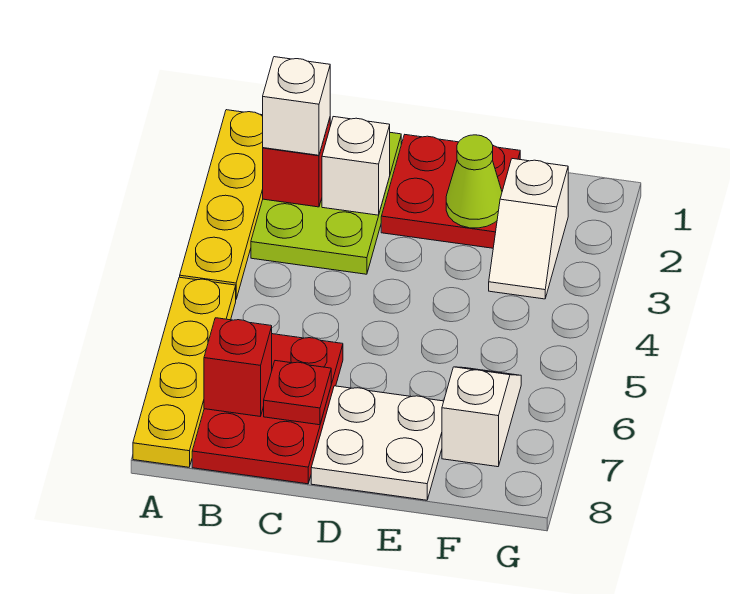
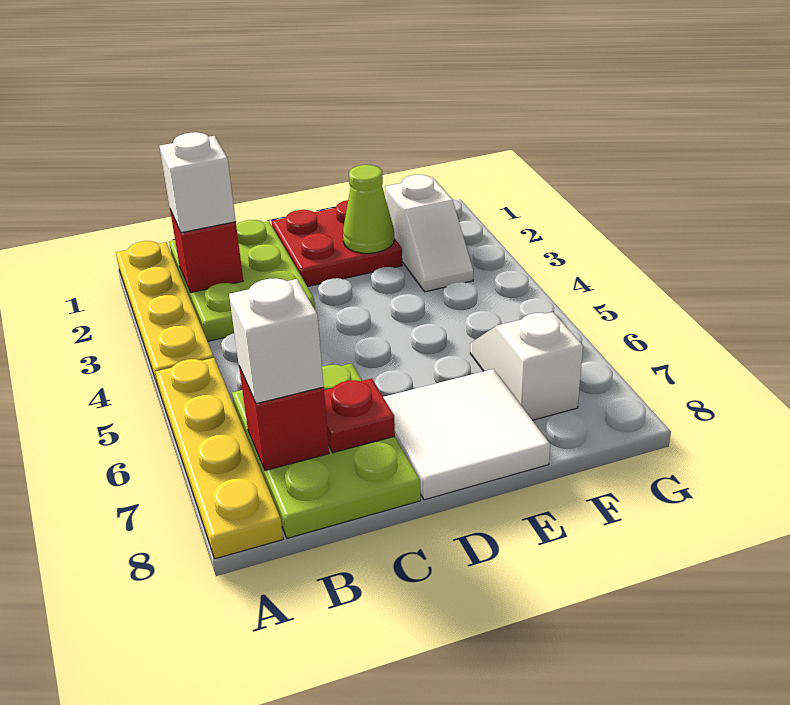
red plate B6:C8 level 1 -> lime plate B6:C8 level 1
white brick C2 level 2 -> white brick B7 level 3
white plate D7:E8 level 1 -> white tile D7:E8 level 1

